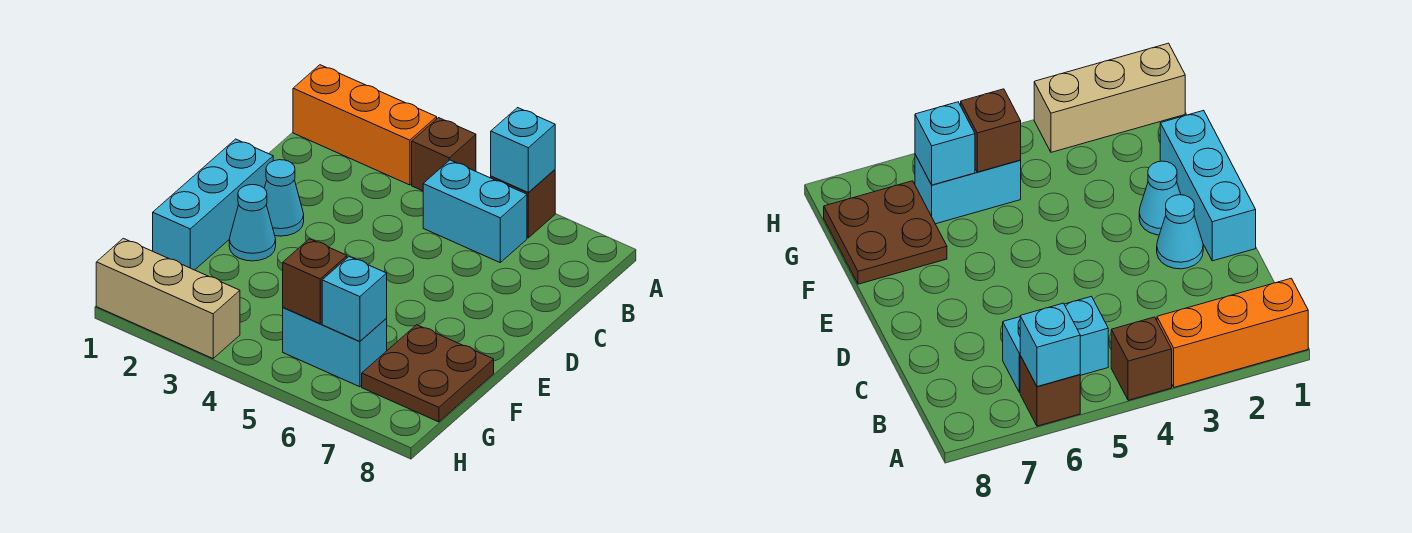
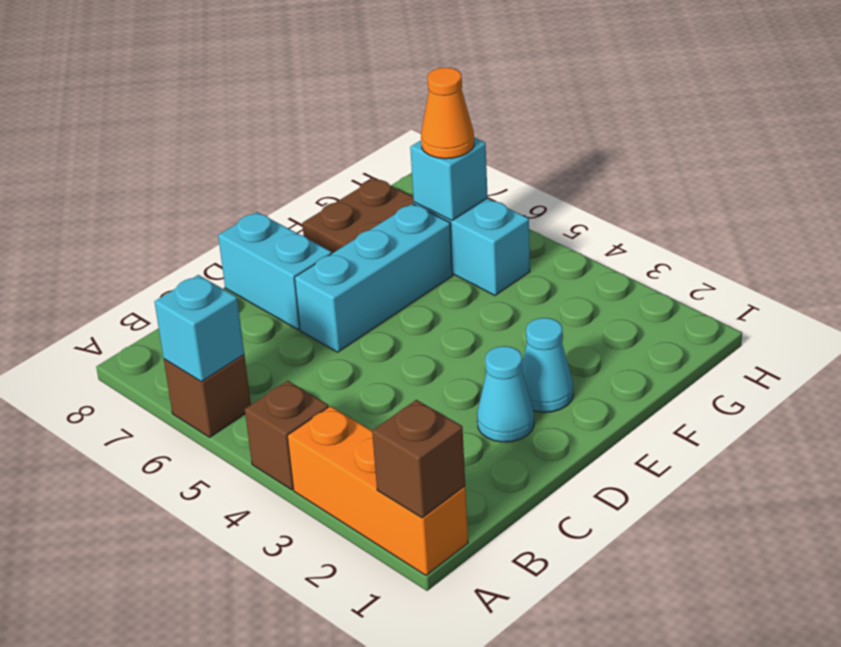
cyan brick B5:B6 level 1 -> cyan brick D7:D8 level 1
cyan brick D1:F1 level 1 -> cyan brick D6:F6 level 1
brown brick G5 level 2 -> brown brick A1 level 2
none -> orange cone G6 level 3
tan brick H1:H3 level 1 -> none

